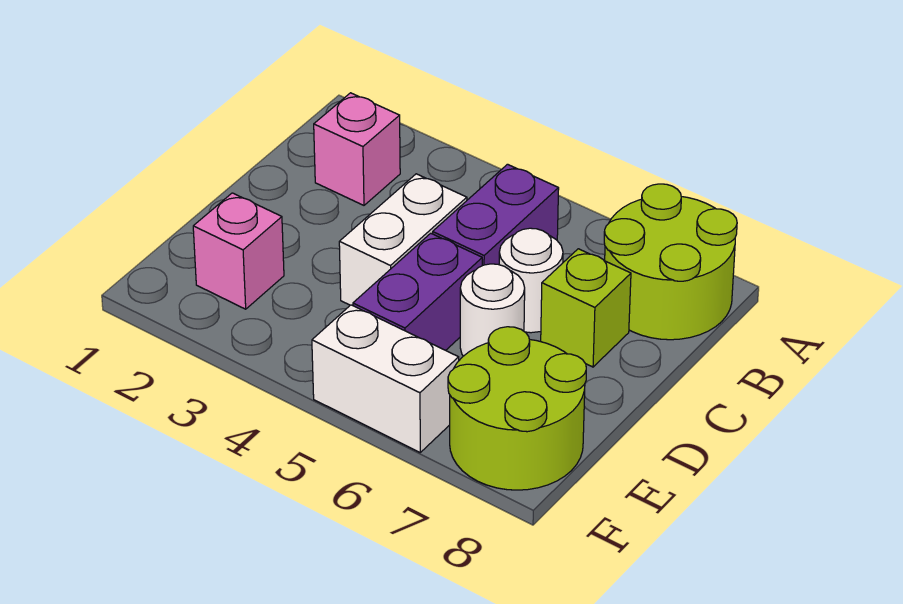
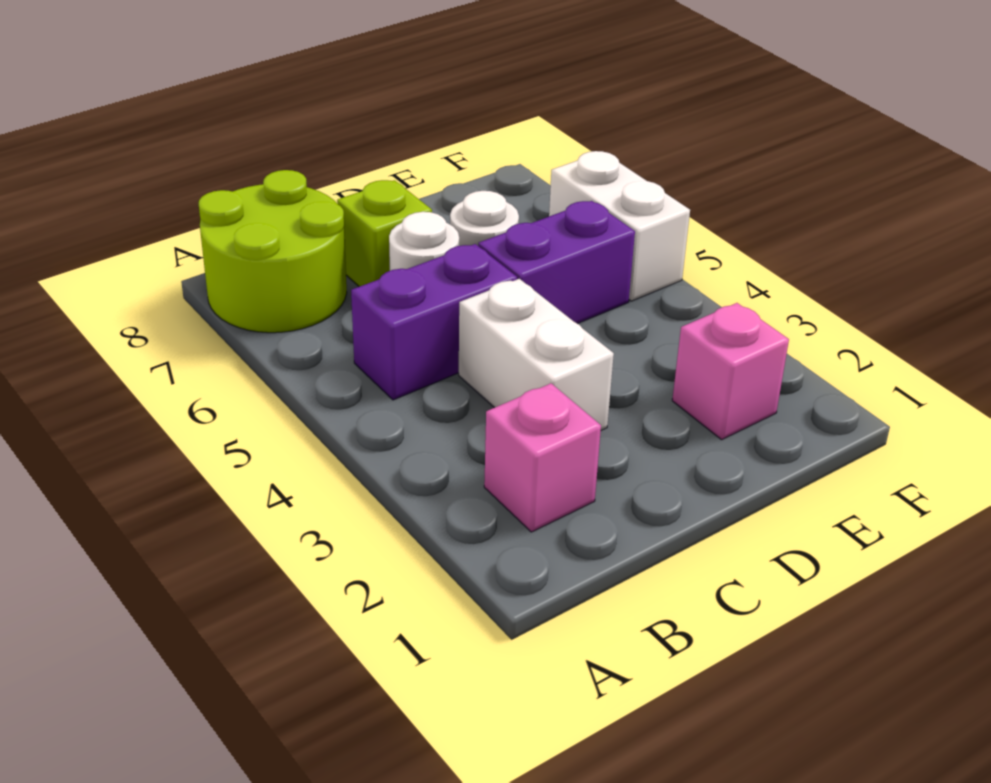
white brick C4:D4 level 1 -> white brick C3:C4 level 1
lime round brick E7:F8 level 1 -> none

